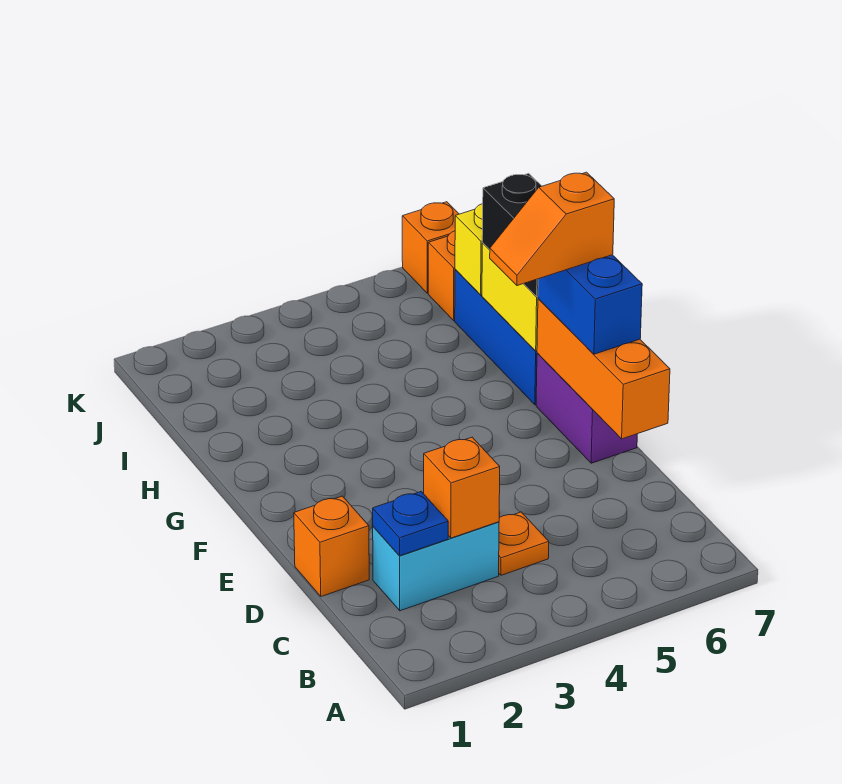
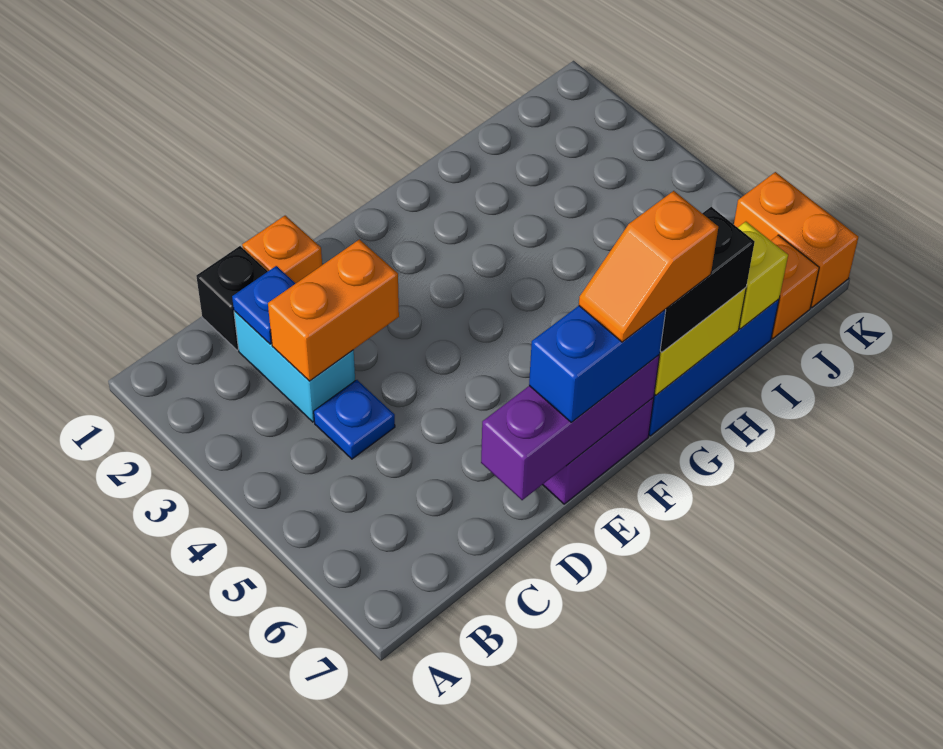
none -> black brick C1 level 1
orange brick C3 level 2 -> orange brick C3:D3 level 2
orange plate C4 level 1 -> blue plate C4 level 1
orange brick D7:F7 level 2 -> purple brick D7:F7 level 2
orange slope F6:F7 level 4 top 7 -> orange slope F7:G7 level 4 top G
orange brick K7 level 1 -> orange brick K6:K7 level 1

